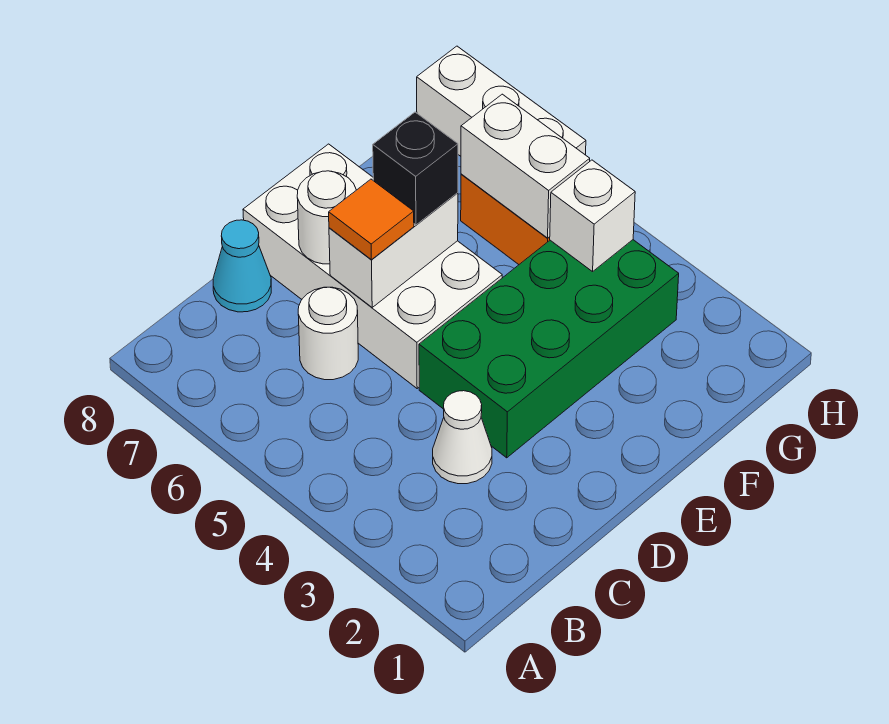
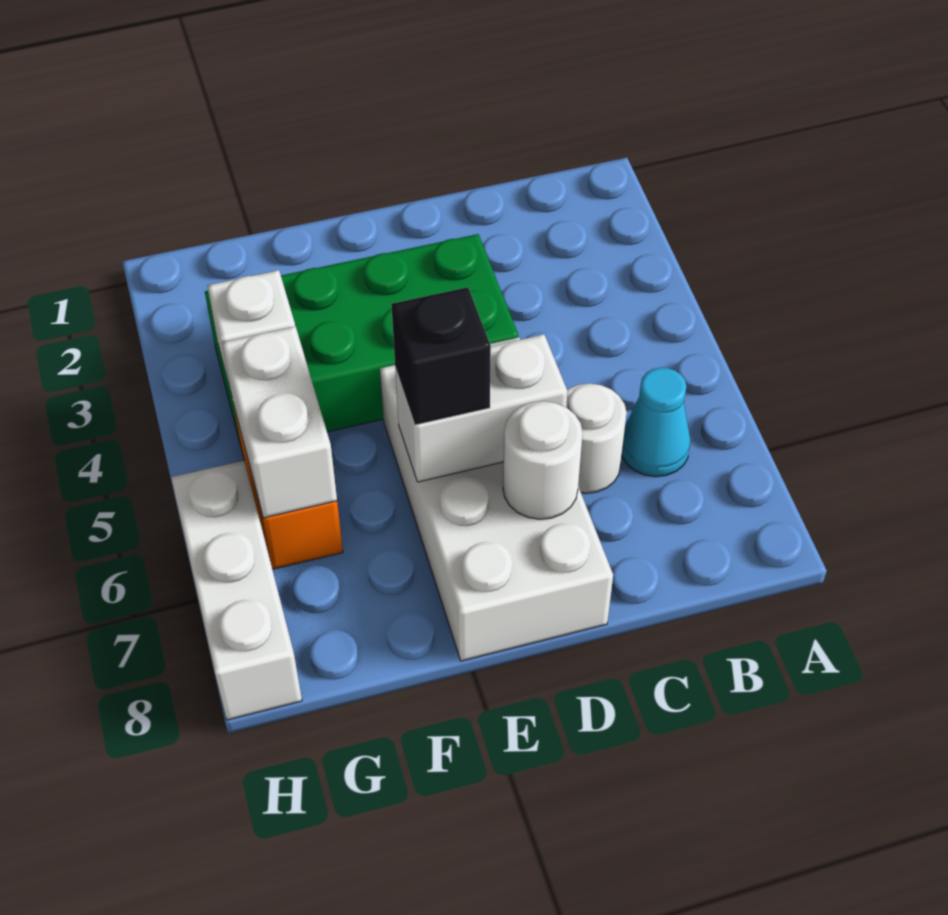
white cone C3 level 1 -> none
cyan cone C8 level 1 -> cyan cone B6 level 1
orange tile D6 level 3 -> none

